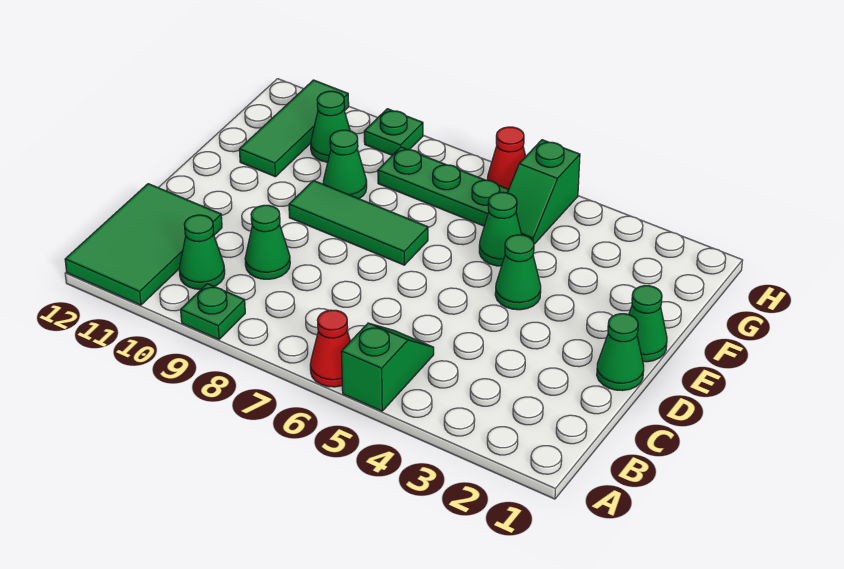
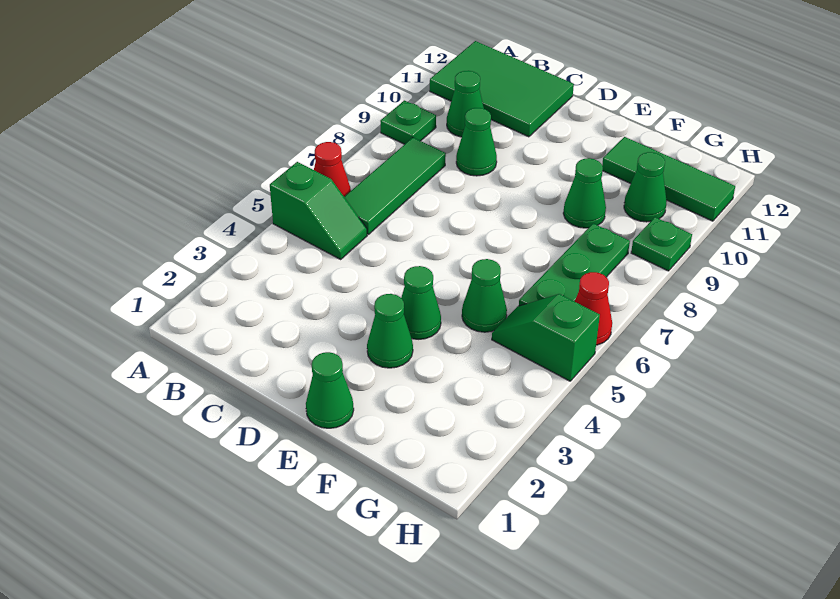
green cone D1 level 1 -> green cone E3 level 1
green tile E7:E9 level 1 -> green tile B6:B8 level 1

